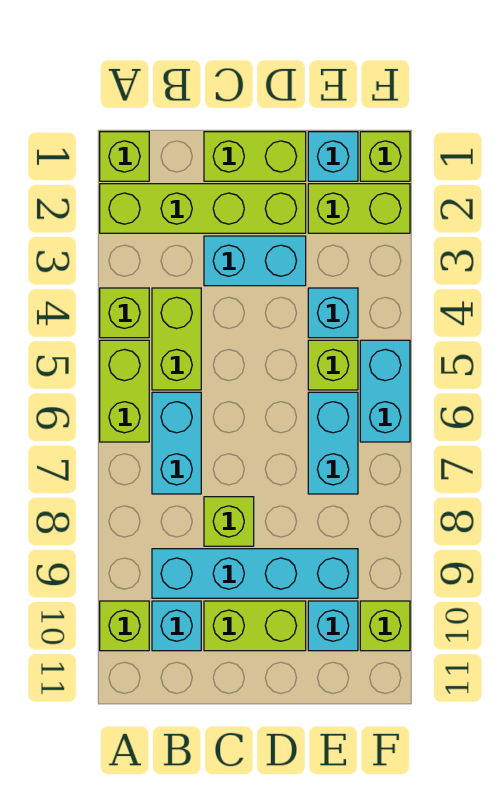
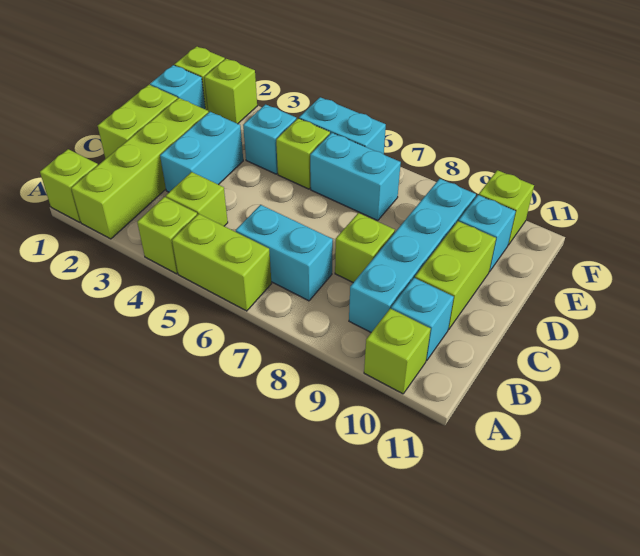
lime brick B4:B5 level 1 -> lime brick B4 level 1
lime brick E2:F2 level 1 -> lime brick F2 level 1

